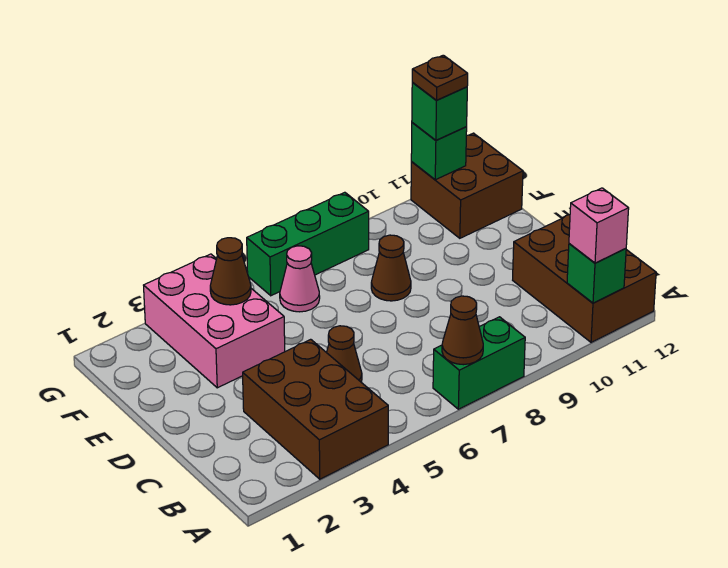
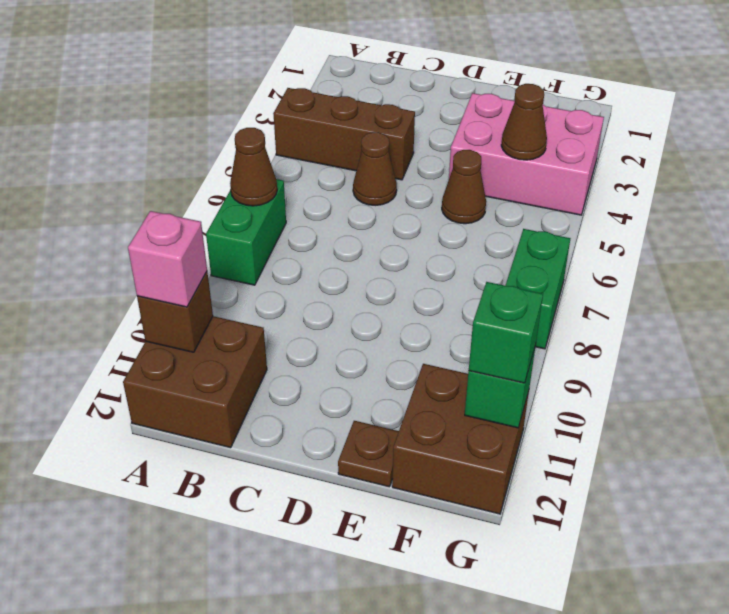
brown brick A3:C4 level 1 -> brown brick A4:C4 level 1
brown brick A11:C12 level 1 -> brown brick A11:B12 level 1
green brick A11 level 2 -> brown brick A11 level 2
brown cone E8 level 1 -> brown cone E5 level 1
pink cone F6 level 1 -> none
green brick G6:G8 level 1 -> green brick G7:G8 level 1
brown plate G11 level 4 -> brown plate E12 level 1

